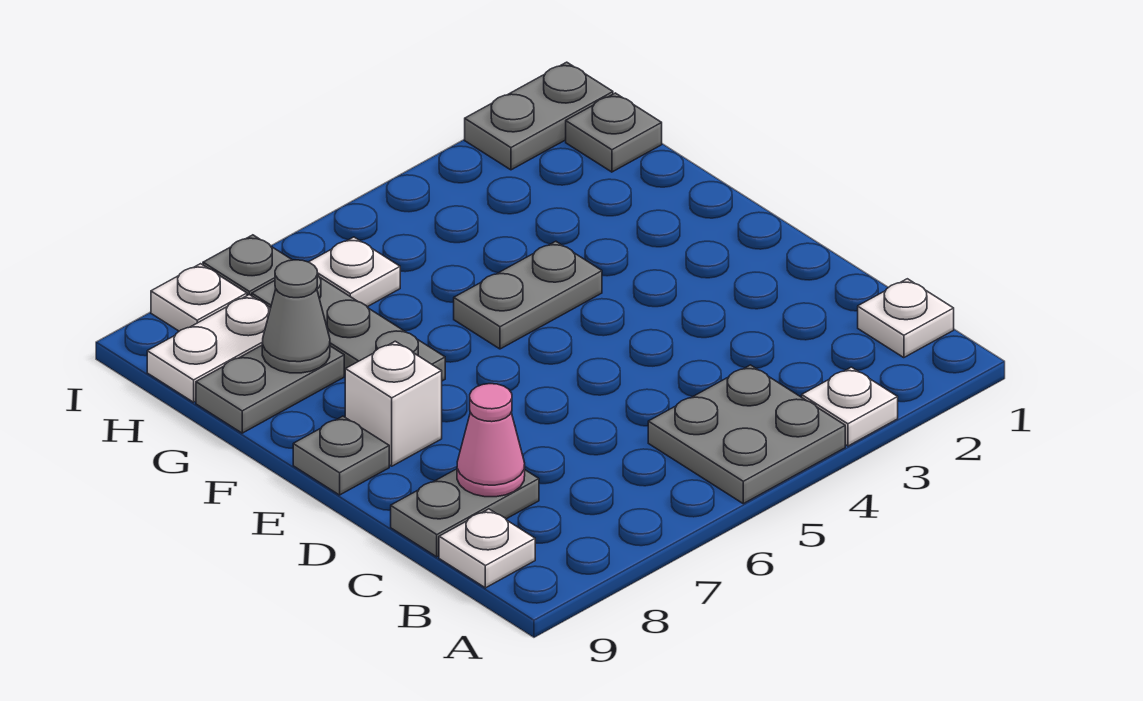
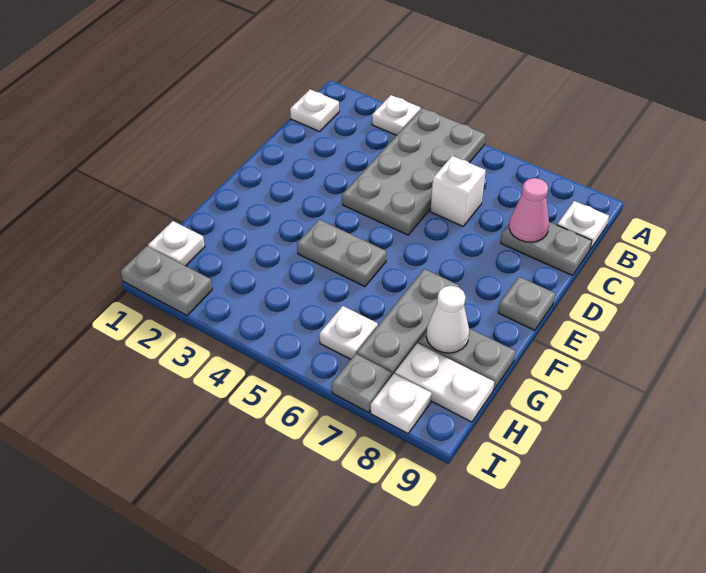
grey plate A4:B5 level 1 -> grey plate A4:D5 level 1
white brick E8 level 1 -> white brick C6 level 1
grey cone G8 level 2 -> white cone G8 level 2
grey plate H1 level 1 -> white plate H1 level 1

